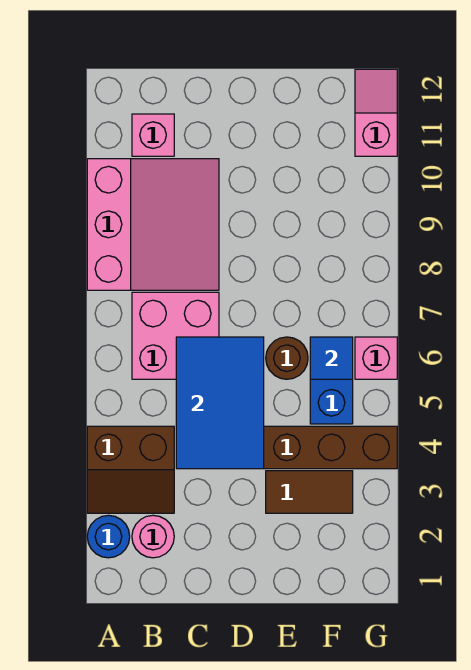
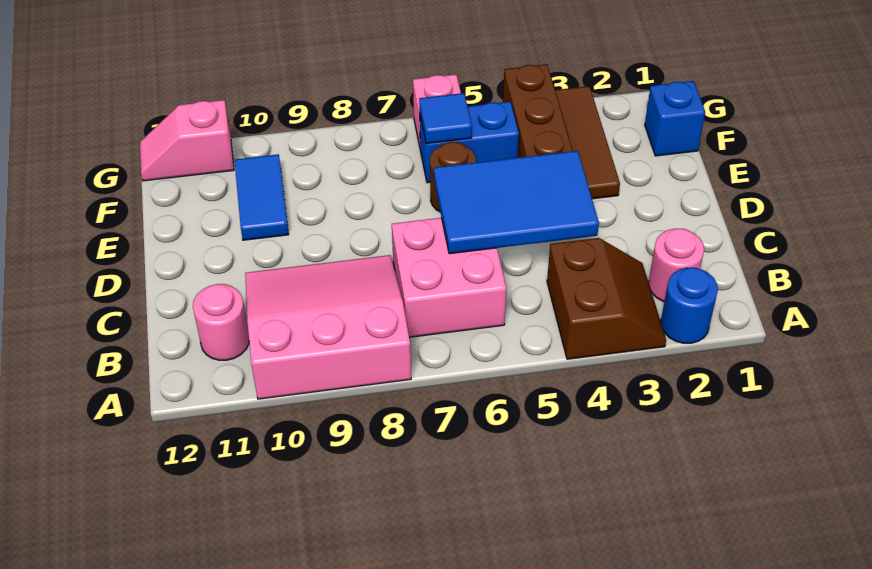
pink brick B11 level 1 -> pink round brick B11 level 1
brown tile E3:F3 level 1 -> brown tile E3:G3 level 1
none -> blue tile E10:F10 level 1
none -> blue brick F1 level 1

